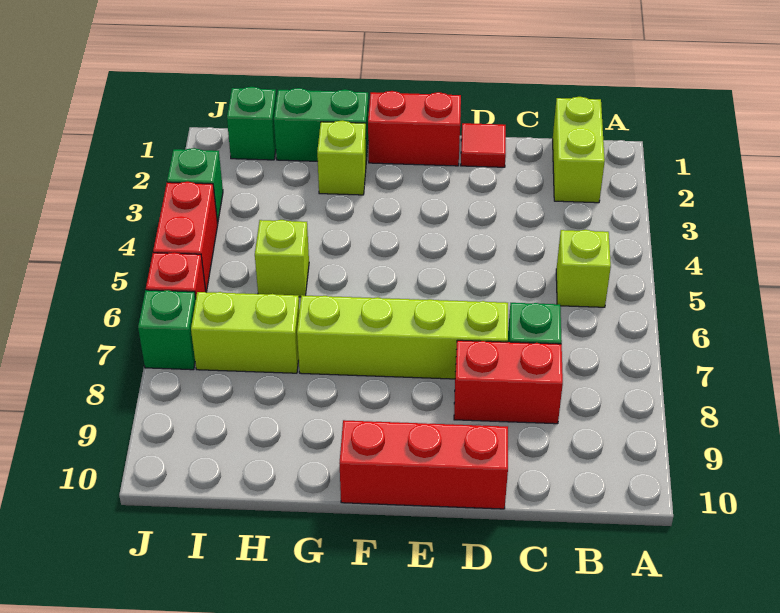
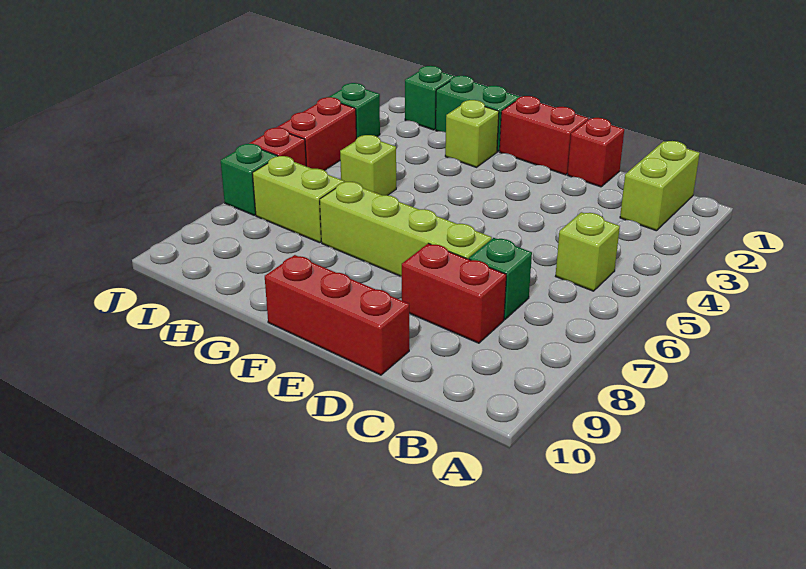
red tile D1 level 1 -> red brick D1 level 1

